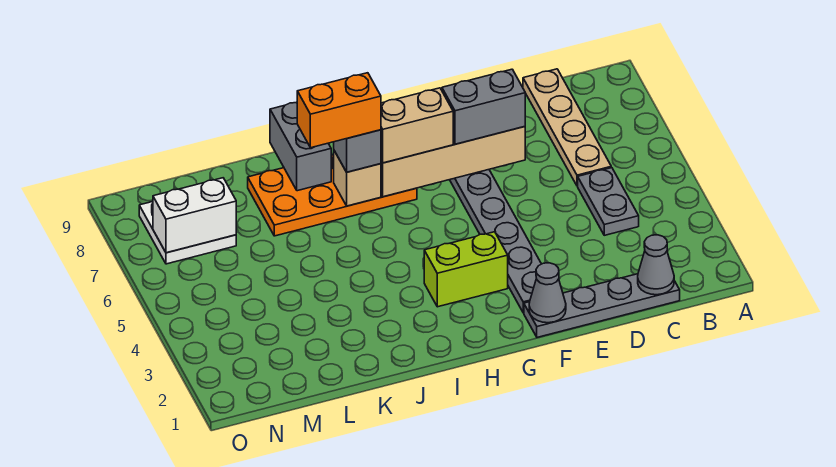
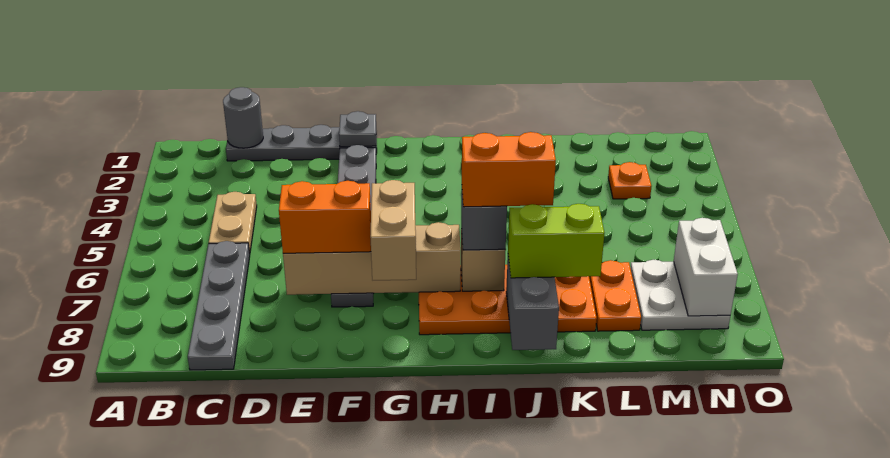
grey cone C1 level 2 -> grey round brick C1 level 2
grey plate C4:C5 level 1 -> tan plate C4:C5 level 1
tan plate C6:C9 level 1 -> grey plate C6:C9 level 1
grey brick E7:F7 level 3 -> orange brick E7:F7 level 3
grey cone F1 level 2 -> grey plate F1 level 2
lime brick G3:H3 level 1 -> lime brick J8:K8 level 3
tan brick G7:H7 level 3 -> tan brick G7:G8 level 3
none -> orange plate L7:L8 level 1
none -> orange plate M3 level 1
white brick M7:N7 level 2 -> white brick N7:N8 level 2

